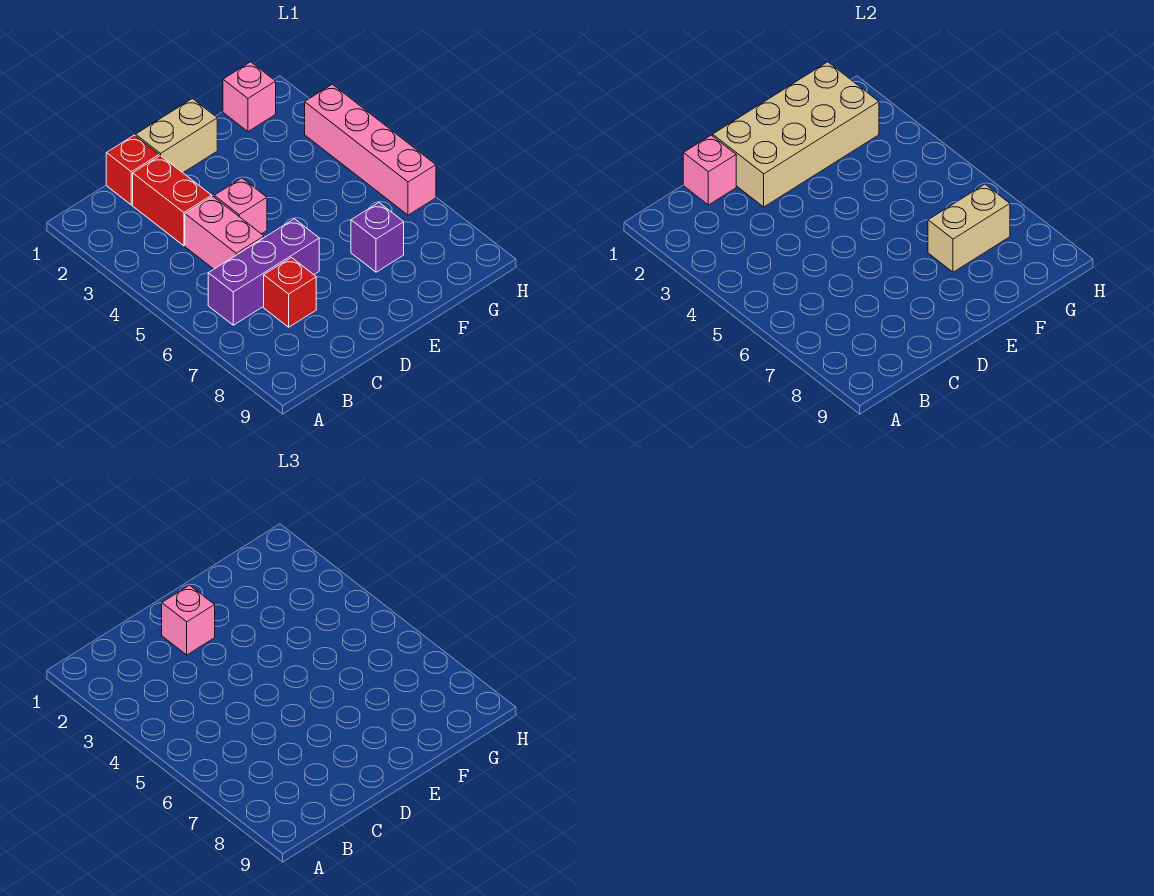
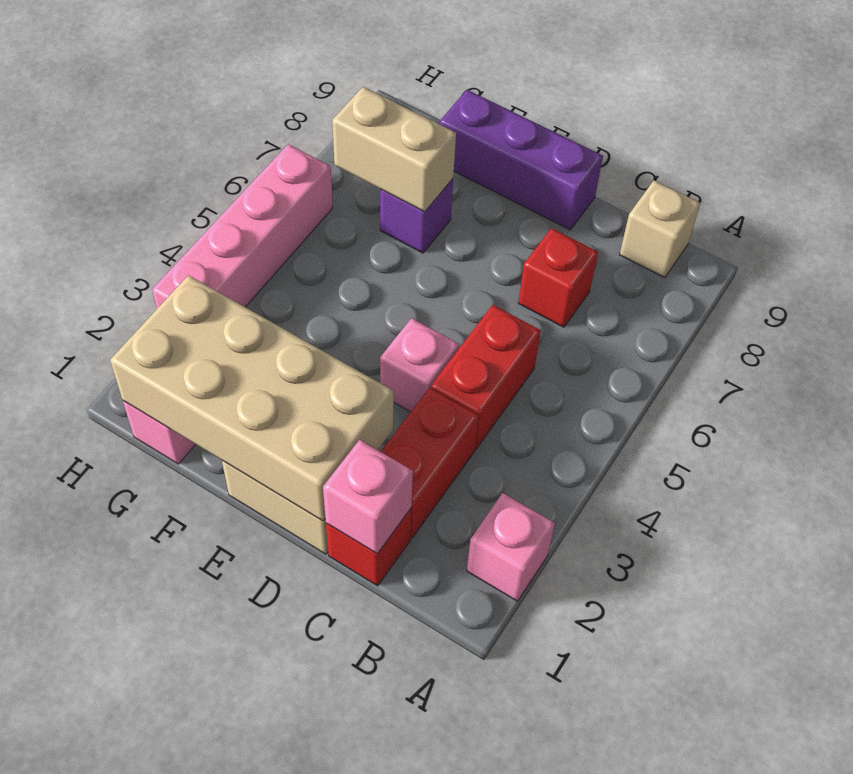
purple brick B6:D6 level 1 -> purple brick D9:F9 level 1
none -> tan brick B9 level 1
pink brick C4:C5 level 1 -> red brick C4:C5 level 1
pink brick D2 level 3 -> pink brick A2 level 1

